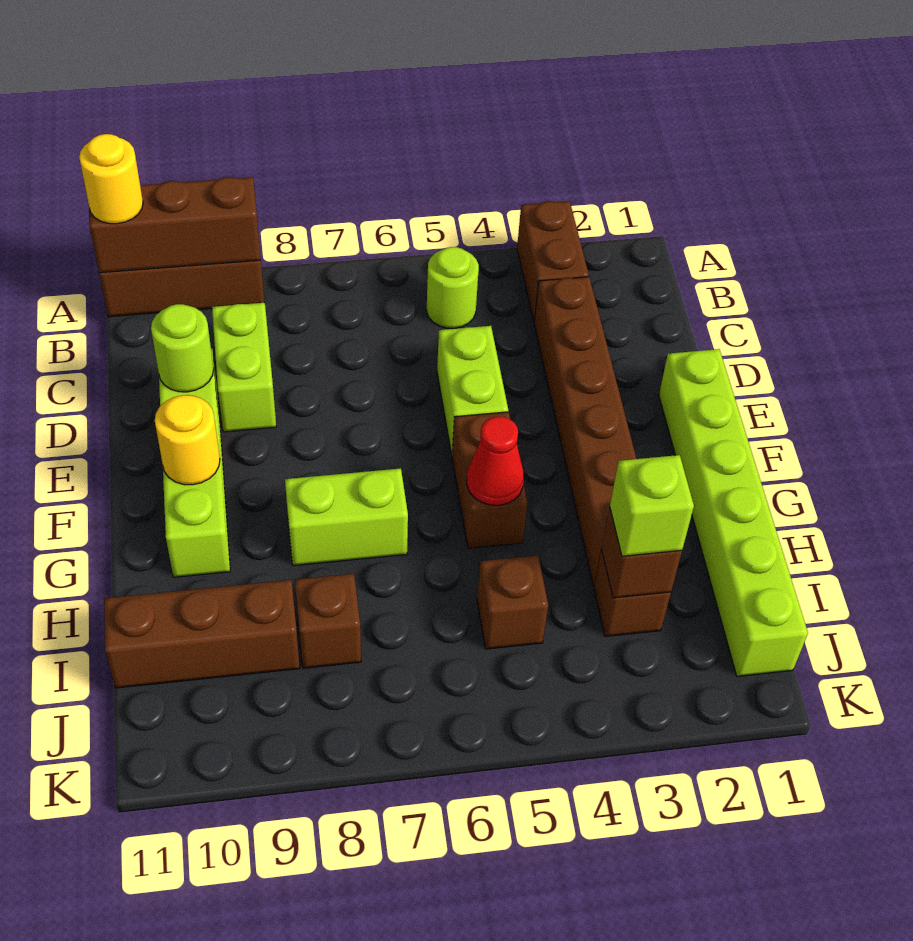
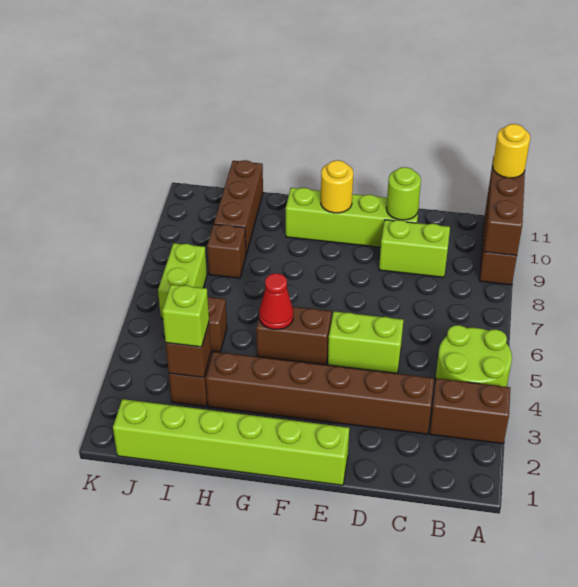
lime round brick B5 level 1 -> lime round brick A4:B5 level 1
lime brick G7:G8 level 1 -> lime brick J6:J7 level 1

